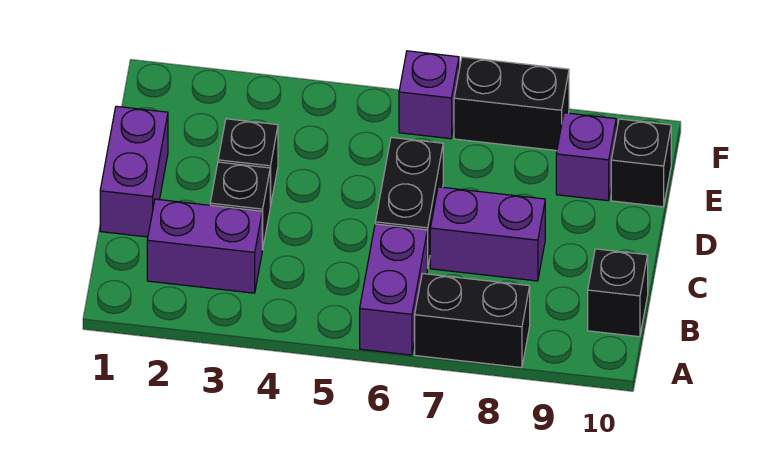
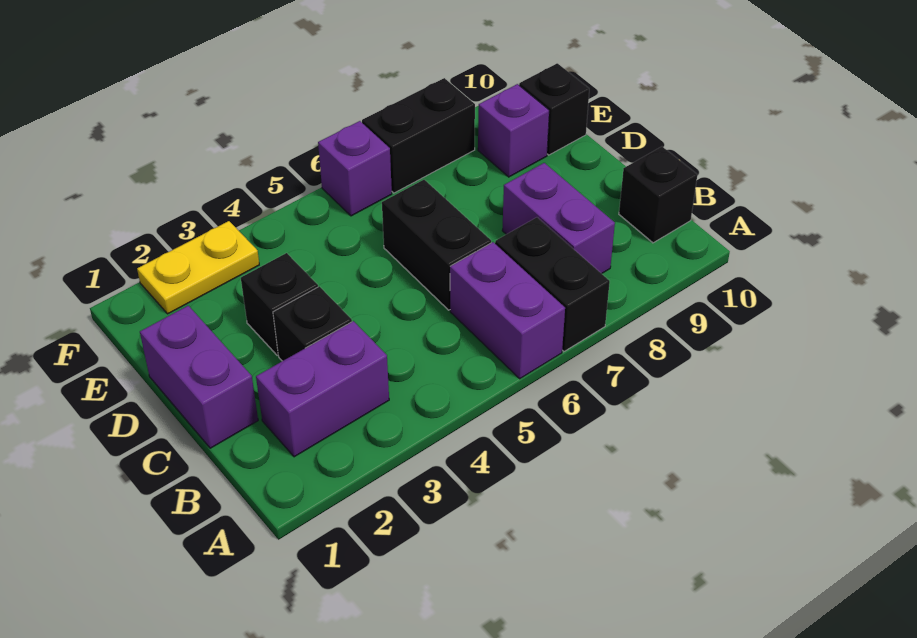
black brick A7:A8 level 1 -> black brick A7:B7 level 1
purple brick C7:C8 level 1 -> purple brick B8:C8 level 1
none -> yellow plate F2:F3 level 1

